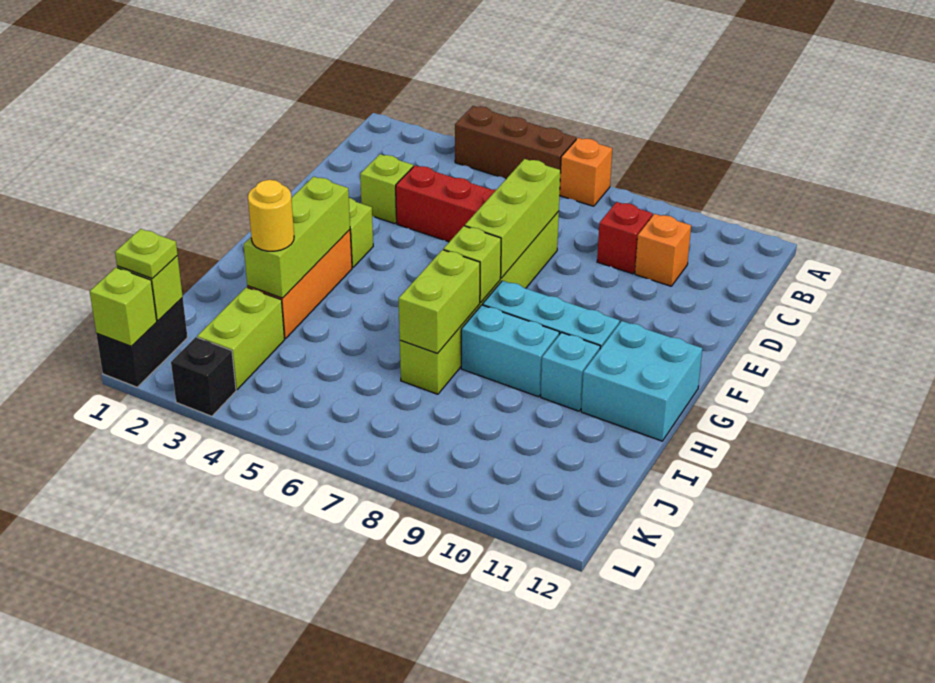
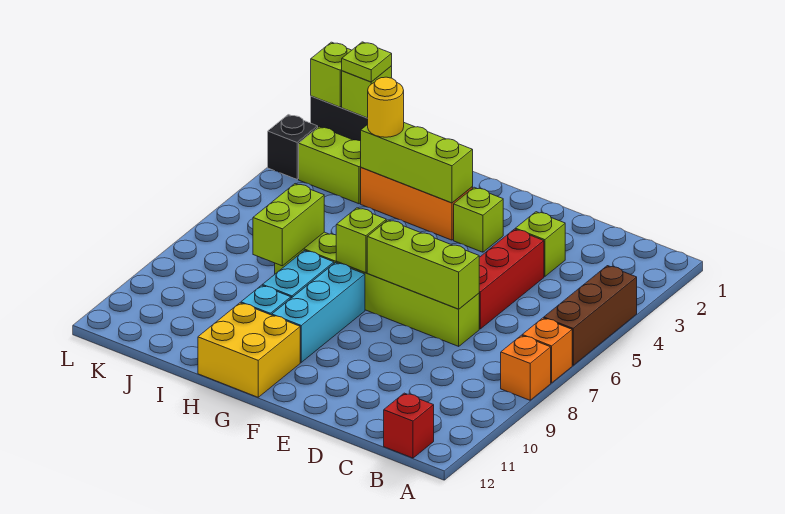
red brick C9 level 1 -> red brick B12 level 1
orange brick C10 level 1 -> orange brick A8 level 1
cyan brick G11:H12 level 1 -> yellow brick G11:H12 level 1
lime brick H7:I7 level 2 -> lime brick I7:I8 level 2

